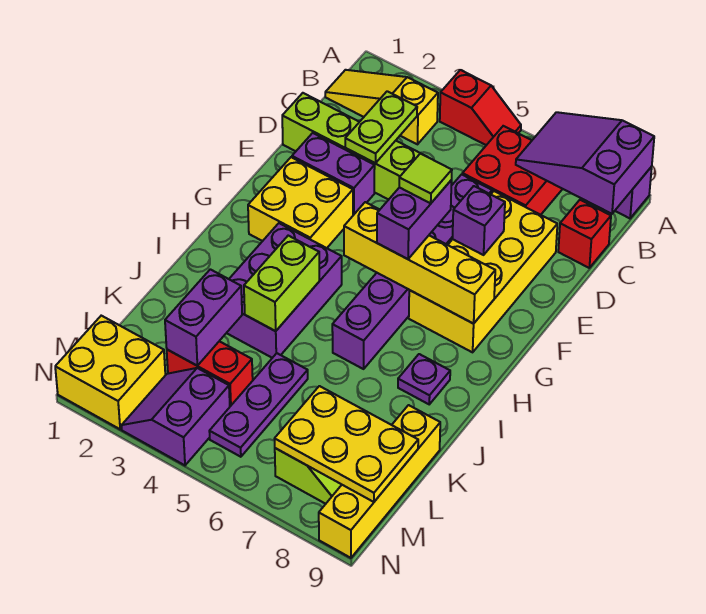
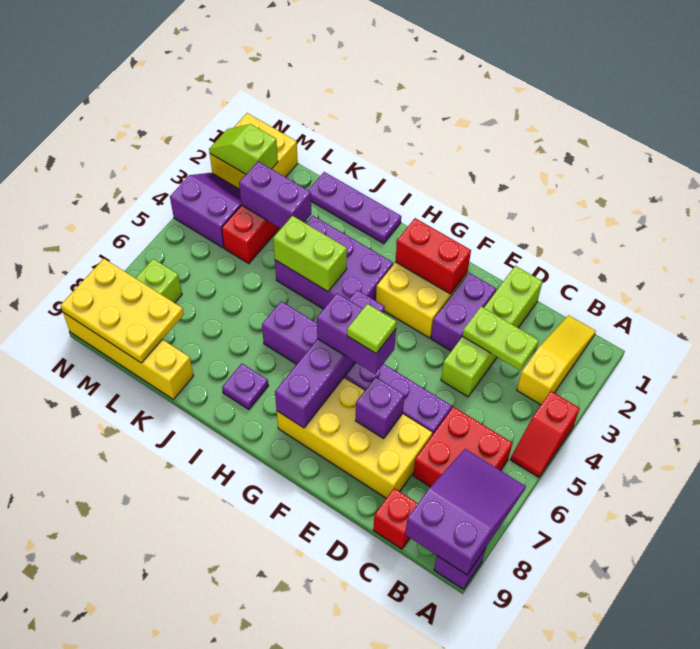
none -> red brick F2:G2 level 2
yellow brick G5:G8 level 2 -> purple brick G5:G8 level 2
purple plate K5:M5 level 1 -> purple plate I1:K1 level 1
yellow plate L7:M9 level 2 -> yellow plate L8:N9 level 2
none -> lime slope M2:N2 level 2 top M

